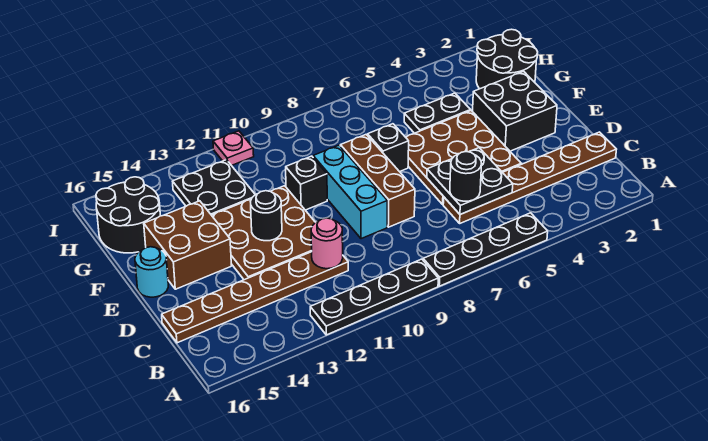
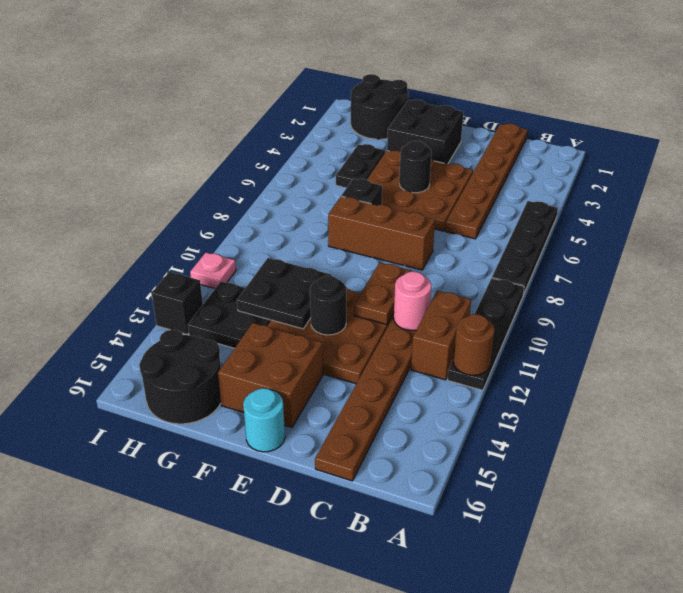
none -> brown round brick A12 level 2
none -> brown brick B11:B12 level 1
black plate C5:D6 level 2 -> black plate F11:G12 level 2
black round brick C6 level 3 -> black round brick E5 level 2
cyan brick D9:F9 level 1 -> none
none -> brown plate D10:D11 level 2
black brick F10 level 1 -> black brick I13 level 1

